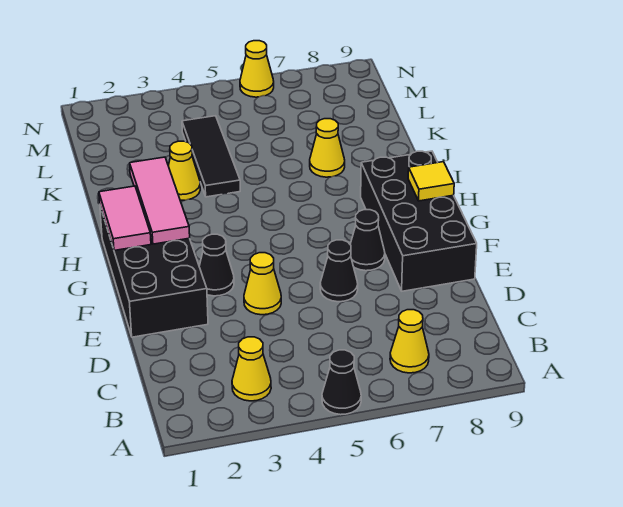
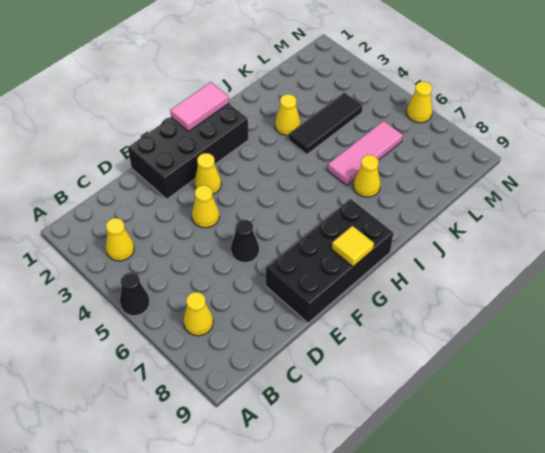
black cone F3 level 1 -> yellow cone F3 level 1
black cone F7 level 1 -> none
pink tile G2:I2 level 2 -> pink tile J6:L6 level 1

